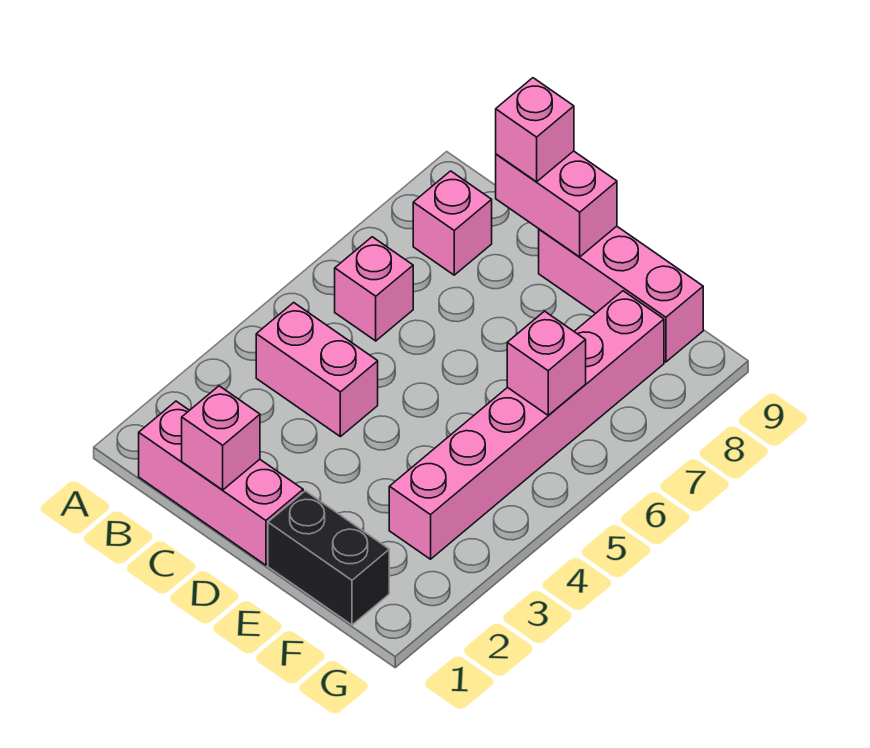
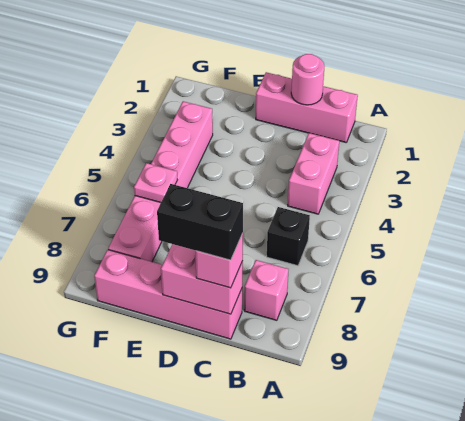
pink brick B4:C4 level 1 -> pink brick B3:B4 level 1
pink brick B6 level 1 -> black brick B6 level 1
pink brick C1 level 2 -> pink round brick C1 level 2
pink brick D9:F9 level 1 -> pink brick C9:F9 level 1
black brick E1:F1 level 1 -> black brick C9:D9 level 4
pink brick F6 level 2 -> pink plate F6 level 2

